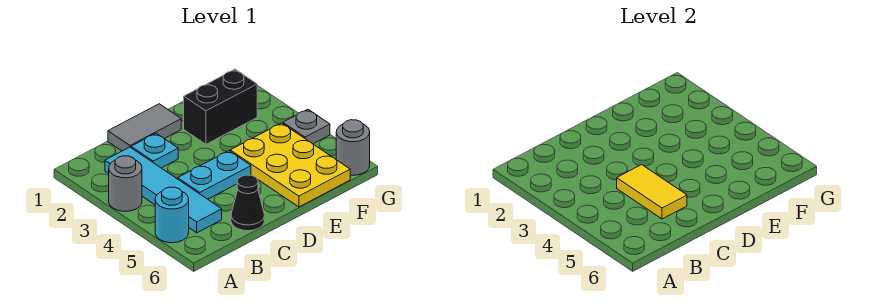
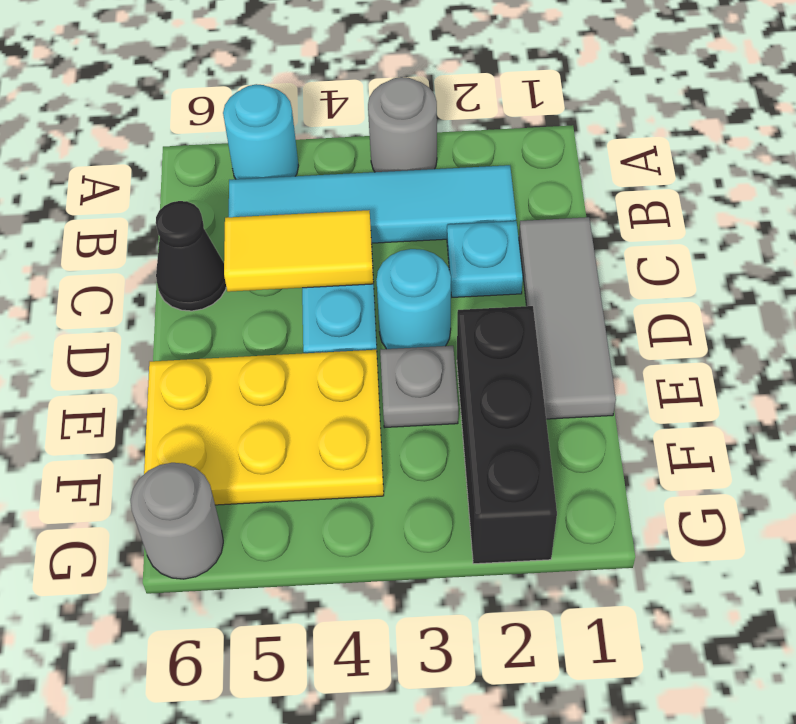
grey tile C1:D1 level 1 -> grey tile C1:E1 level 1
none -> cyan round brick D3 level 1
black brick E2:F2 level 1 -> black brick E2:G2 level 1
grey plate G4 level 1 -> grey plate E3 level 1

